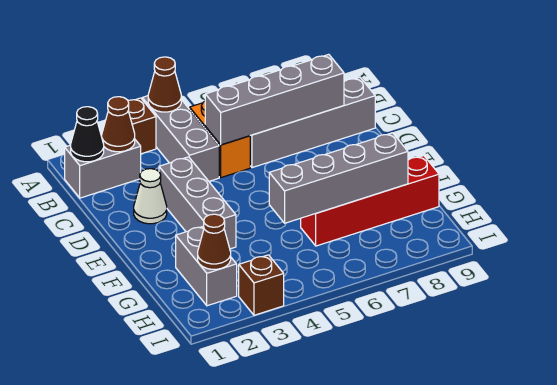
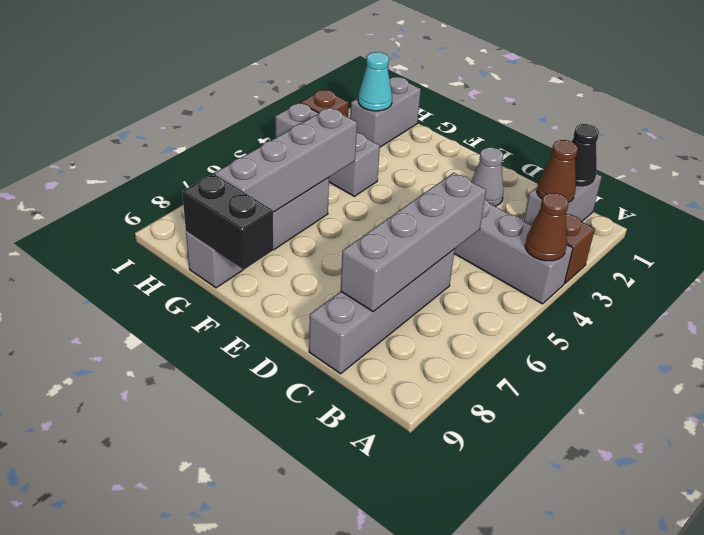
orange brick B5:C5 level 1 -> none
white cone D2 level 1 -> grey cone D2 level 1
grey brick D3:F3 level 1 -> grey brick G4:I4 level 1
none -> black brick F9:G9 level 2
grey brick G2:H2 level 1 -> grey brick H1:H2 level 1
red brick G6:G9 level 1 -> grey brick G6:G9 level 1
brown cone H2 level 2 -> cyan cone H2 level 2

